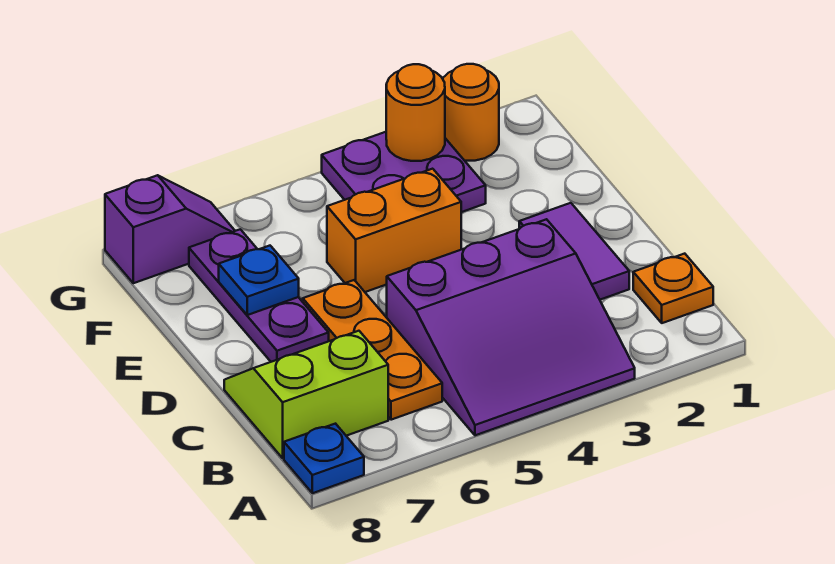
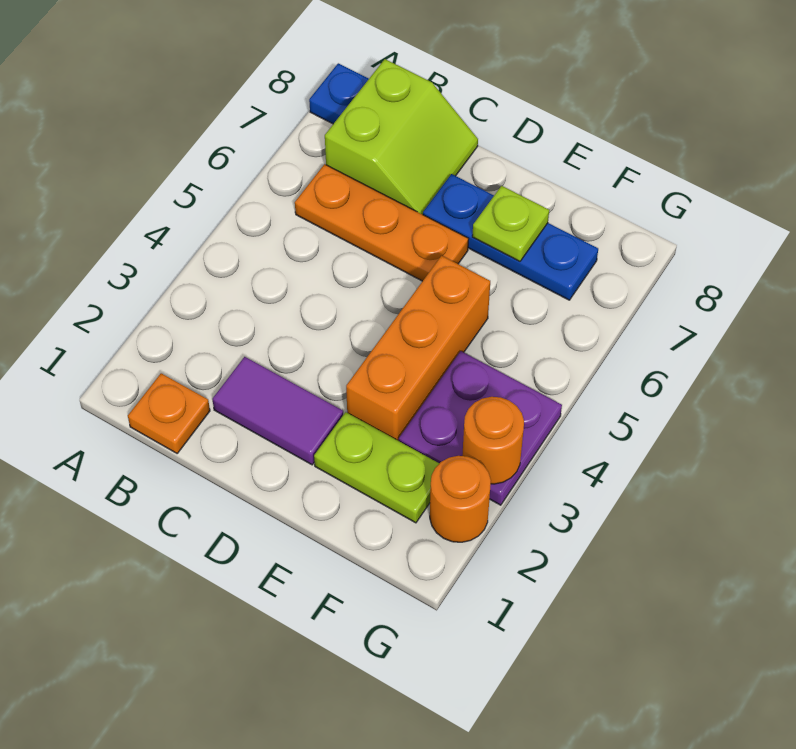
purple slope A3:C5 level 1 top C -> none
purple plate D7:F7 level 1 -> blue plate D7:F7 level 1
none -> lime plate E2:F2 level 1
orange brick E4:E5 level 1 -> orange brick E3:E5 level 1
blue plate E7 level 2 -> lime plate E7 level 2
purple slope G7:G8 level 1 top 8 -> none

